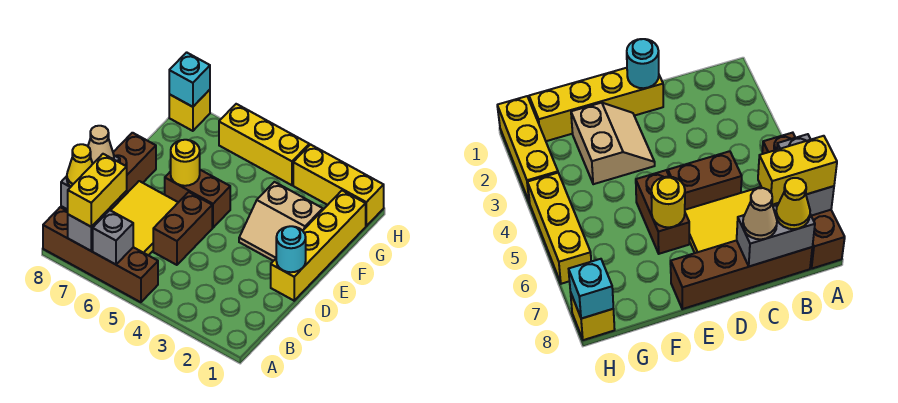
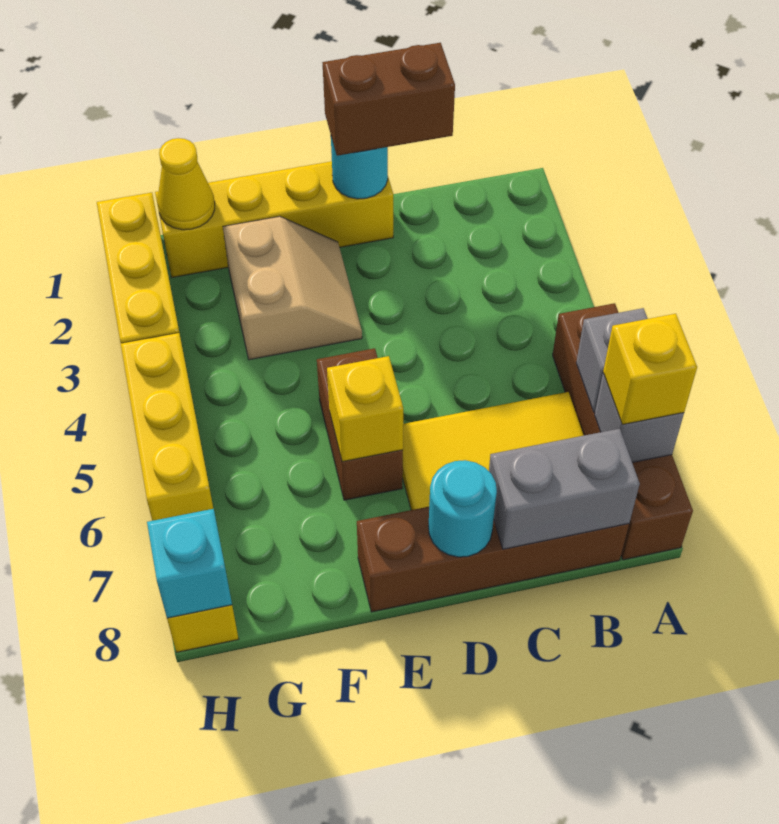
yellow brick A7:B7 level 3 -> yellow brick A7 level 3
yellow cone B8 level 3 -> yellow cone G1 level 2
brown brick C5:D5 level 1 -> brown brick C1:D1 level 3
tan cone C8 level 3 -> none
none -> cyan round brick D8 level 2
yellow round brick E6 level 2 -> yellow brick E6 level 2

